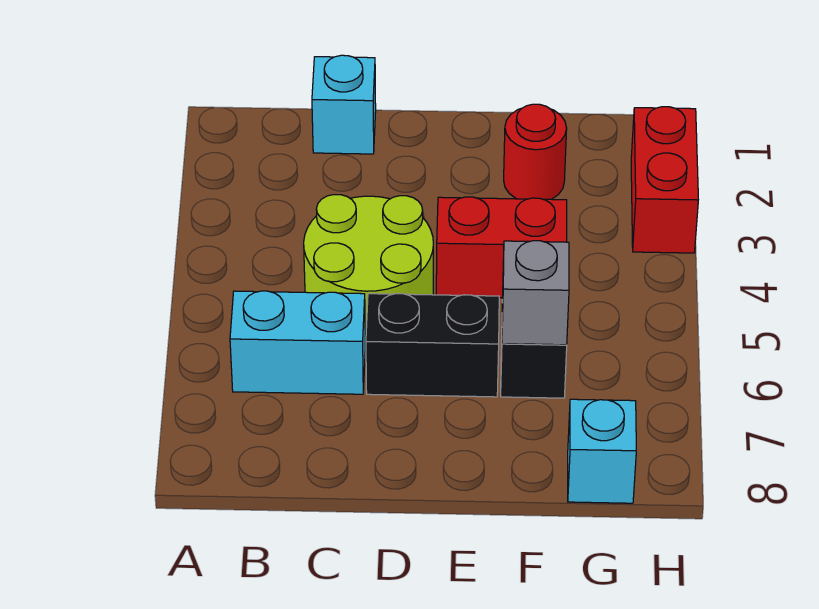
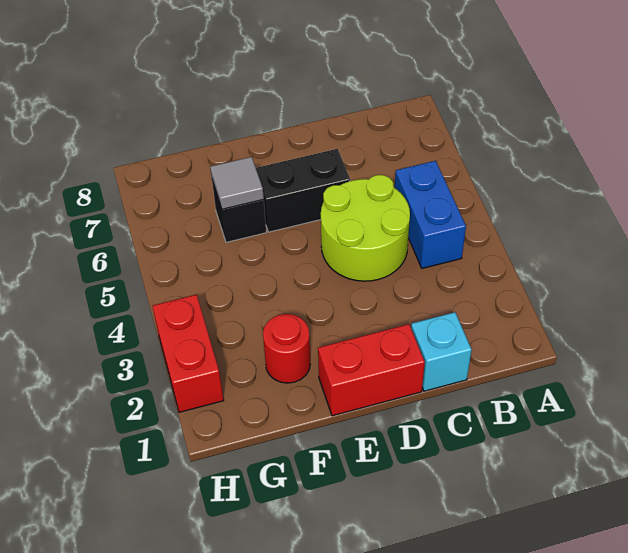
none -> blue brick B4:B5 level 1
cyan brick B6:C6 level 1 -> none
red brick E4:F4 level 1 -> red brick D1:E1 level 1
grey brick F6 level 2 -> grey tile F6 level 2
cyan brick G8 level 1 -> none

